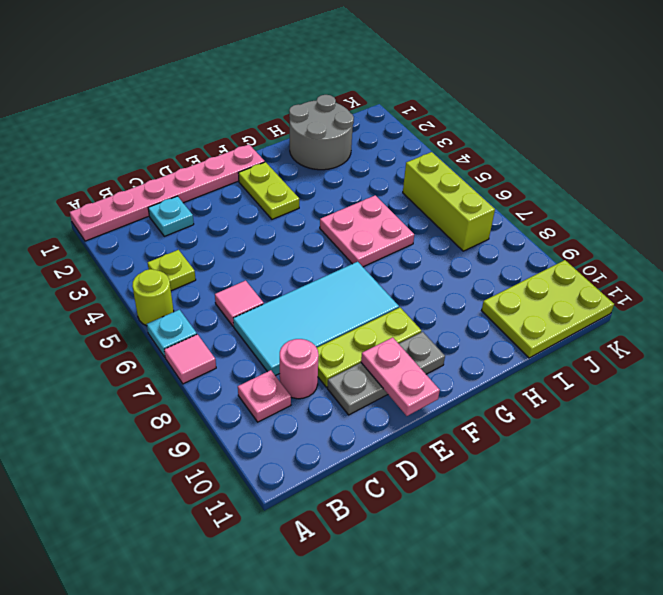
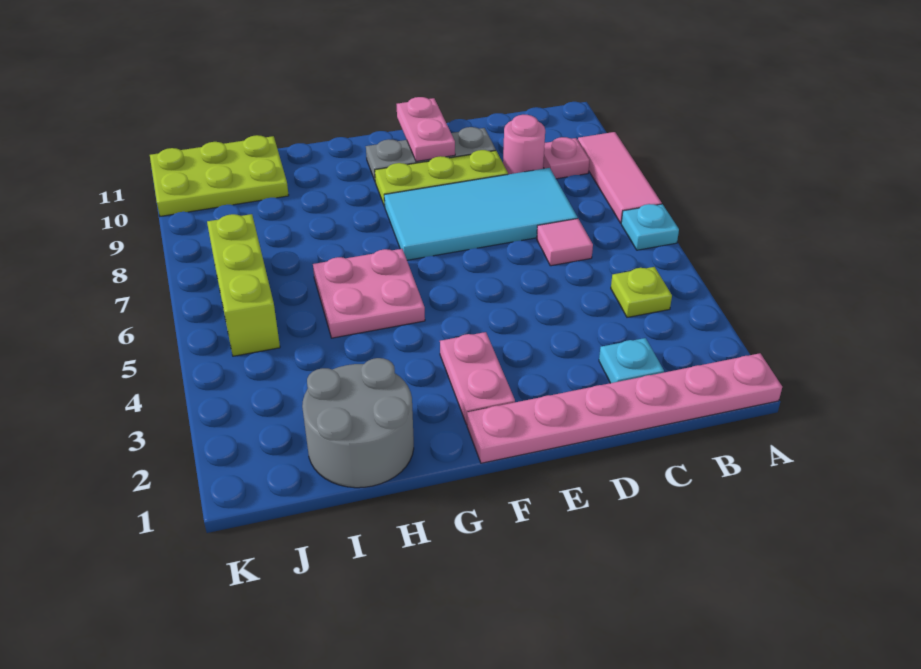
lime round brick A5 level 1 -> none
pink tile A7 level 1 -> pink tile A7:A9 level 1
lime plate F2:F3 level 1 -> pink plate F2:F3 level 1

